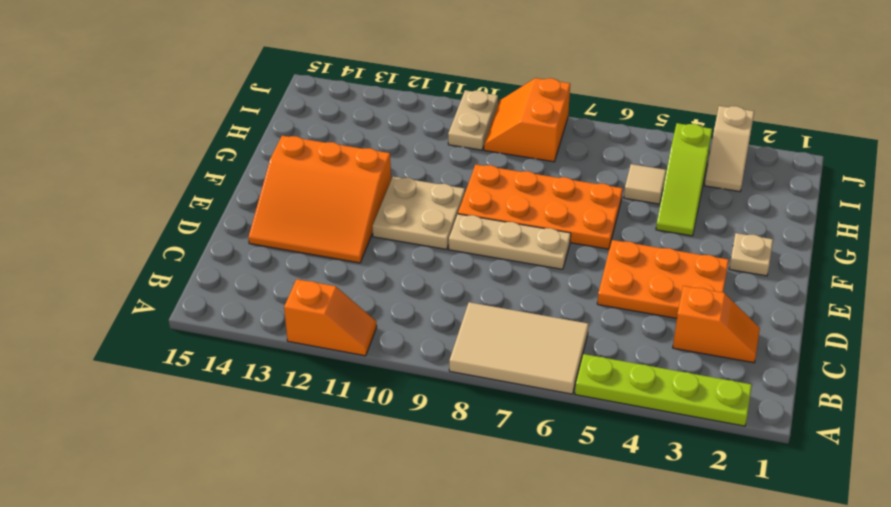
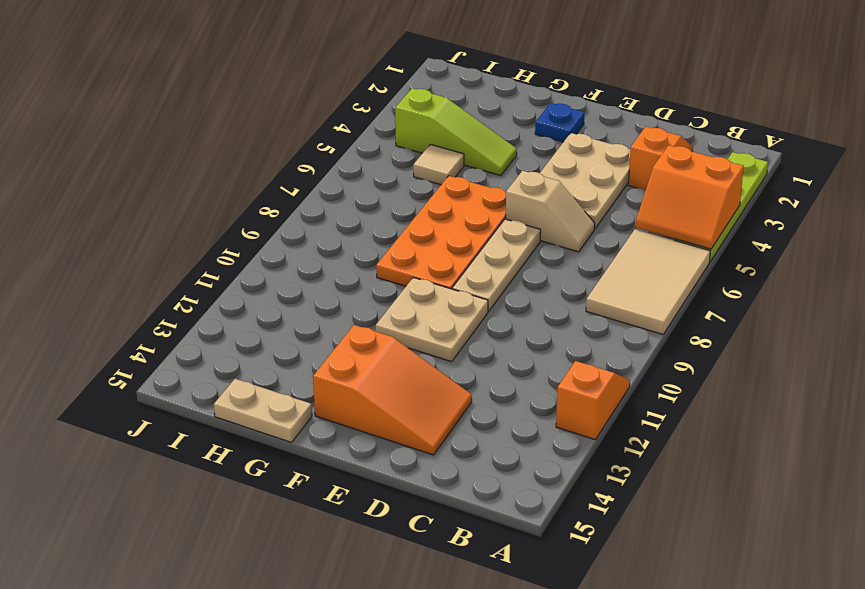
orange plate D3:E5 level 1 -> tan plate D3:E5 level 1
orange slope D12:F14 level 1 top F -> orange slope D13:F14 level 1 top F
tan plate F2 level 1 -> blue plate F2 level 1
tan slope I3:J3 level 1 top J -> tan slope D6:E6 level 1 top E
orange slope I8:J9 level 1 top 8 -> orange slope A4:B5 level 2 top 4
tan plate I10:J10 level 1 -> tan plate G15:H15 level 1

